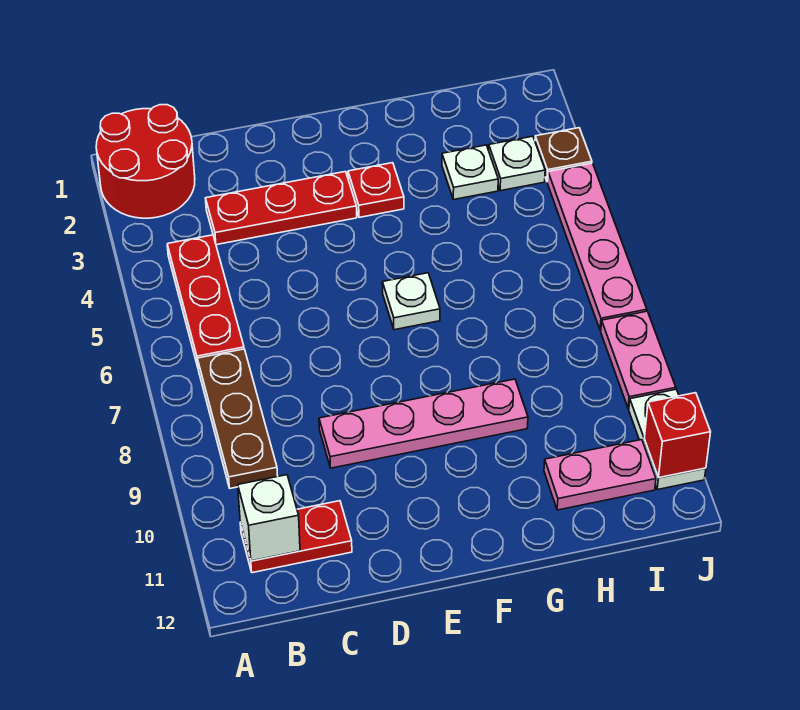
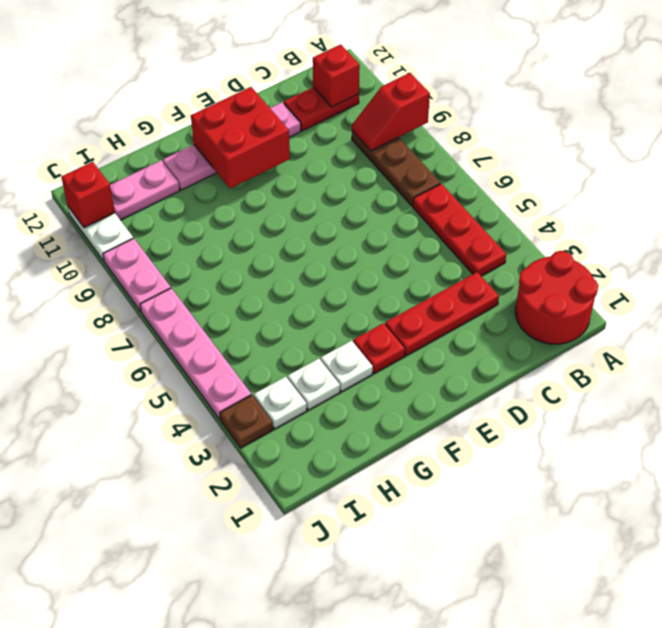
none -> red slope A9:B9 level 2 top A
white brick B11 level 2 -> red brick B11 level 2
pink plate D9:G9 level 1 -> pink plate D11:G11 level 1
none -> red brick E10:F11 level 2
white plate F6 level 1 -> white plate G3 level 1

